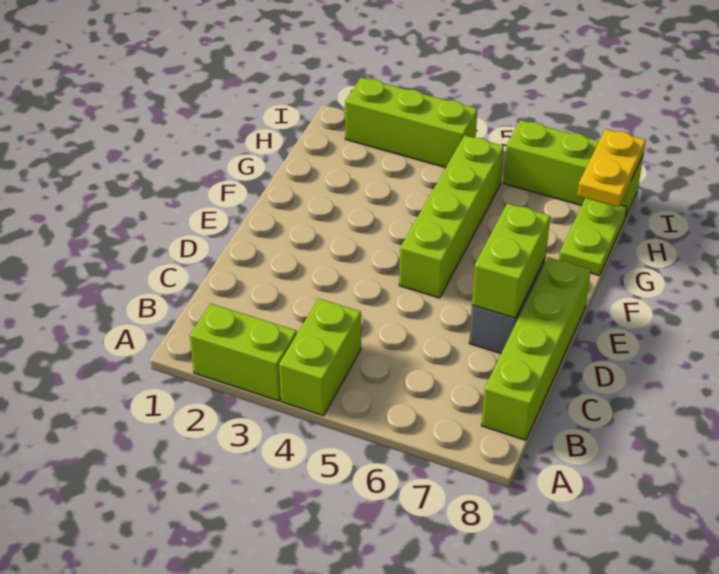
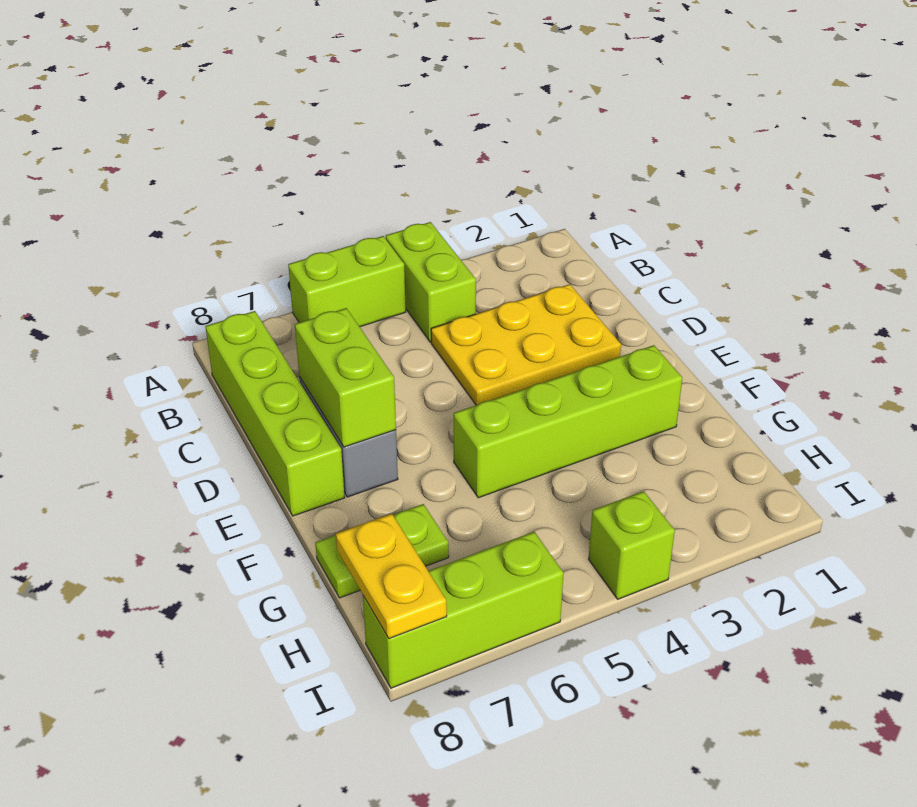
lime brick A2:A3 level 1 -> lime brick A5:A6 level 1
none -> yellow plate C2:D4 level 1
lime brick E5:H5 level 1 -> lime brick F2:F5 level 1
lime plate G8:H8 level 1 -> lime plate G7:G8 level 1
lime brick I2:I4 level 1 -> lime brick I4 level 1

